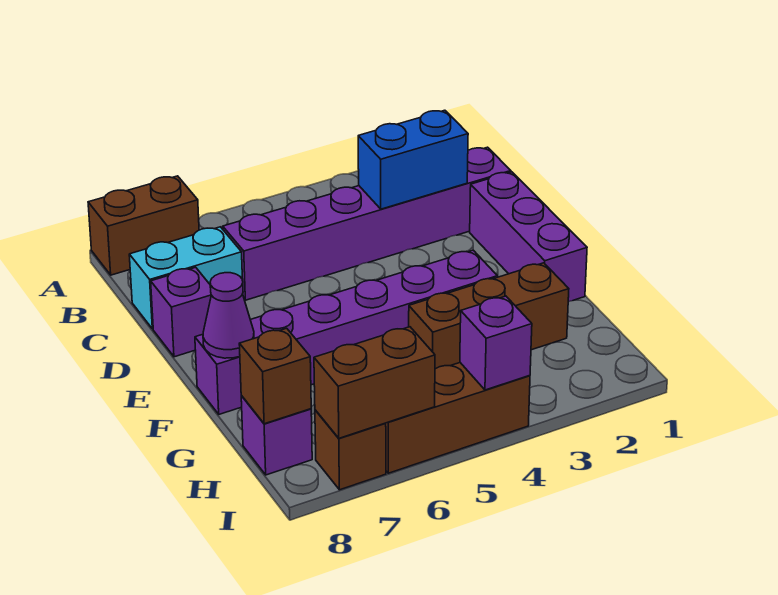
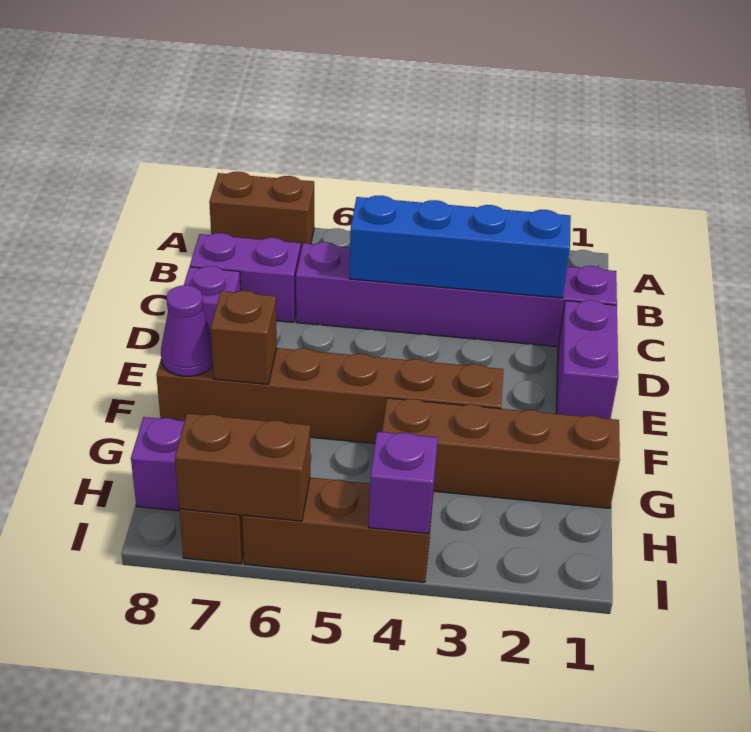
blue brick C2:C3 level 2 -> blue brick C2:C5 level 2
cyan brick C7:C8 level 1 -> purple brick C7:C8 level 1
purple brick D1:F1 level 1 -> purple brick D1:E1 level 1
purple brick F3:F8 level 1 -> brown brick F3:F8 level 1
brown brick G2:G4 level 1 -> brown brick G1:G4 level 1
brown brick H8 level 2 -> brown brick F7 level 2

